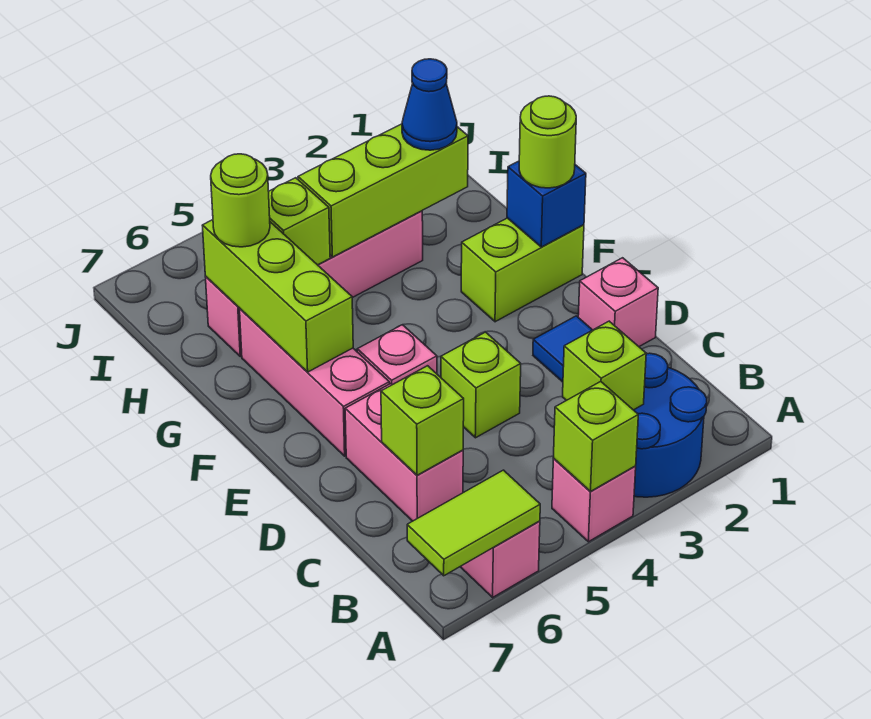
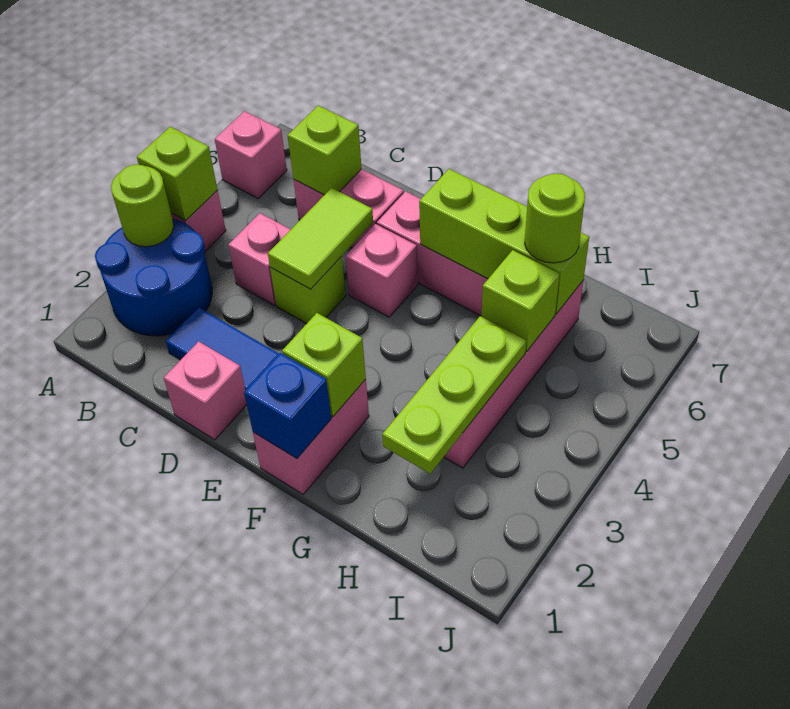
lime tile A6:A7 level 2 -> lime tile D4:D5 level 2
lime brick B3 level 2 -> lime brick F2 level 2
none -> pink brick C4 level 1
lime brick F1:F2 level 1 -> pink brick F1:F2 level 1
lime round brick F1 level 3 -> lime round brick A3 level 2
lime brick H2:H4 level 2 -> lime plate H2:H4 level 2
blue cone H2 level 3 -> none

